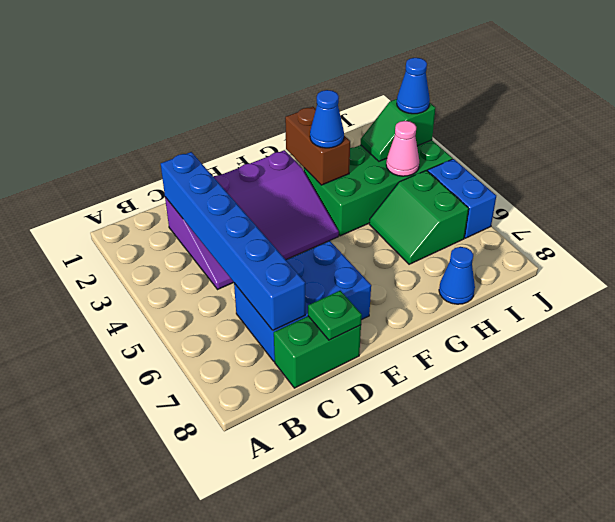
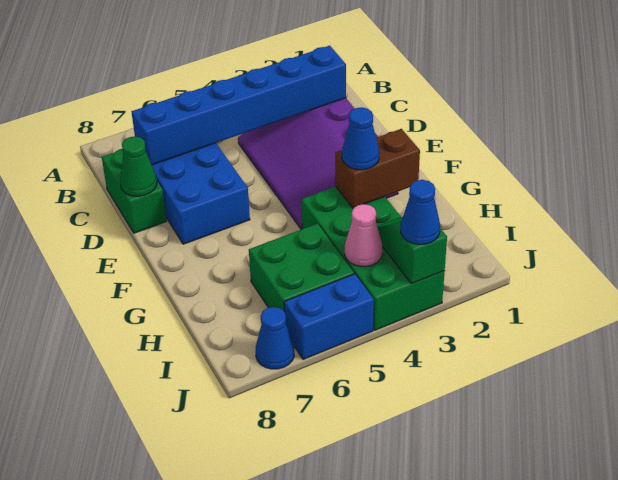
green plate D8 level 2 -> green cone D8 level 2
green slope H5:I6 level 1 top I -> green brick H5:I6 level 1
blue cone H8 level 1 -> blue cone J7 level 1

